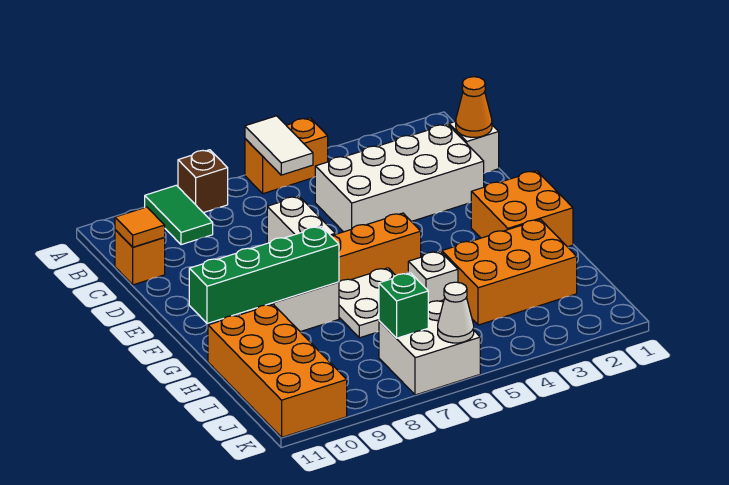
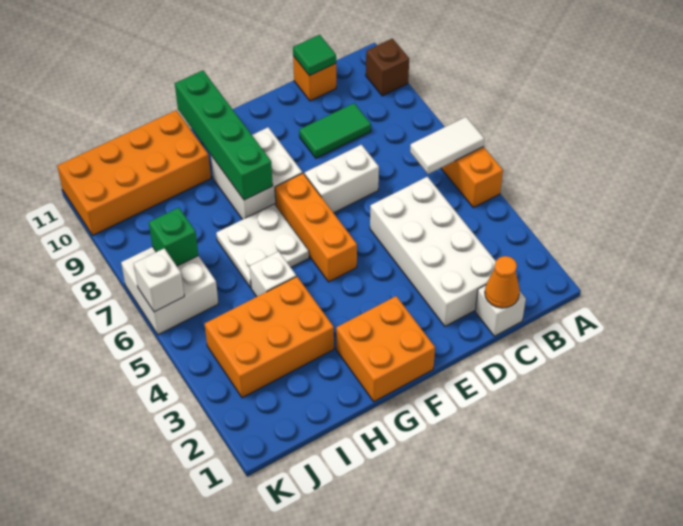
brown brick A8 level 1 -> brown brick A10 level 1
green tile A9:B9 level 1 -> green tile C9:D9 level 1
orange tile C11 level 2 -> green tile C11 level 2
orange brick H2:I4 level 1 -> orange brick H3:J4 level 1
white cone K6 level 2 -> white brick K6 level 2

